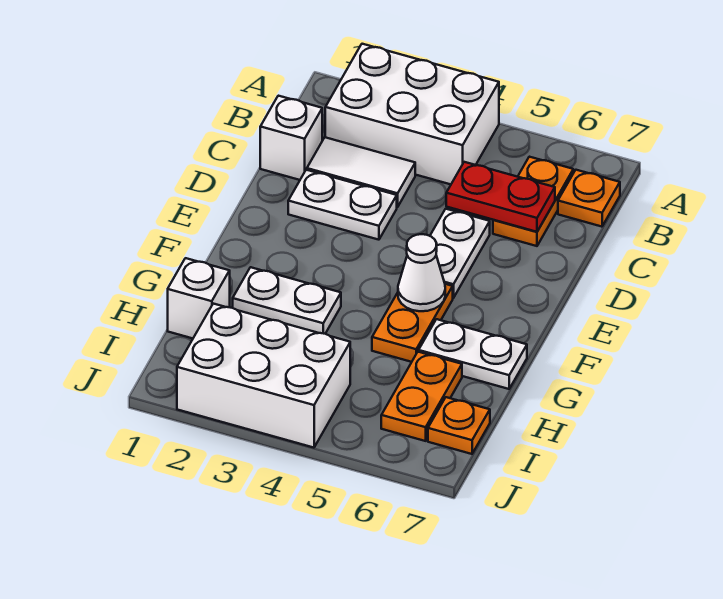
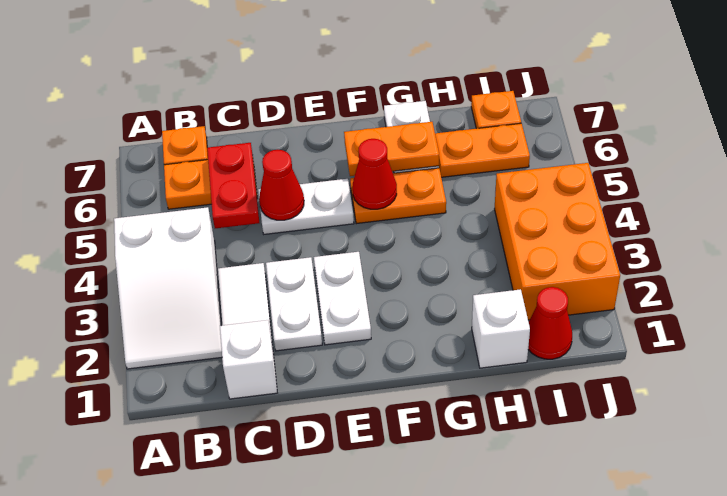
white brick A2:B4 level 1 -> white slope A2:B4 level 1 top 4
none -> red cone D5 level 2
white cone F5 level 2 -> red cone F5 level 2
none -> orange plate F6:G6 level 2
white plate G2:G3 level 1 -> white plate E2:E3 level 1
none -> red cone I1 level 1
white brick I2:J4 level 1 -> orange brick I2:J4 level 1

